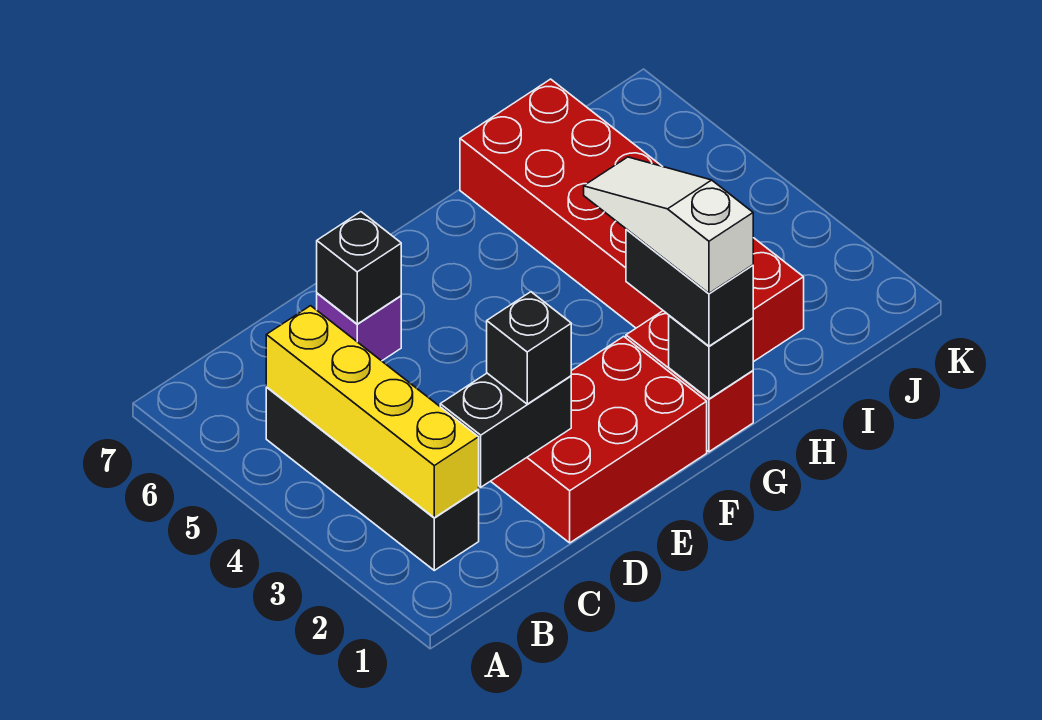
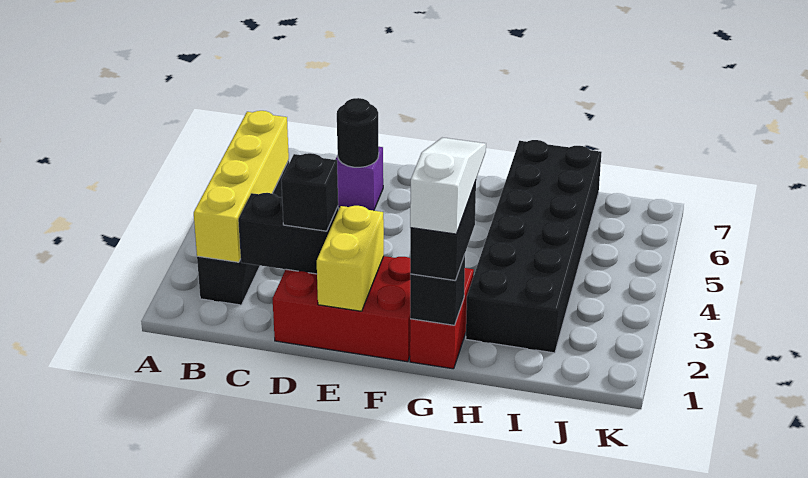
black brick D6 level 2 -> black round brick D6 level 2
none -> yellow brick E1:E2 level 2
red brick H2:I7 level 1 -> black brick H2:I7 level 1

